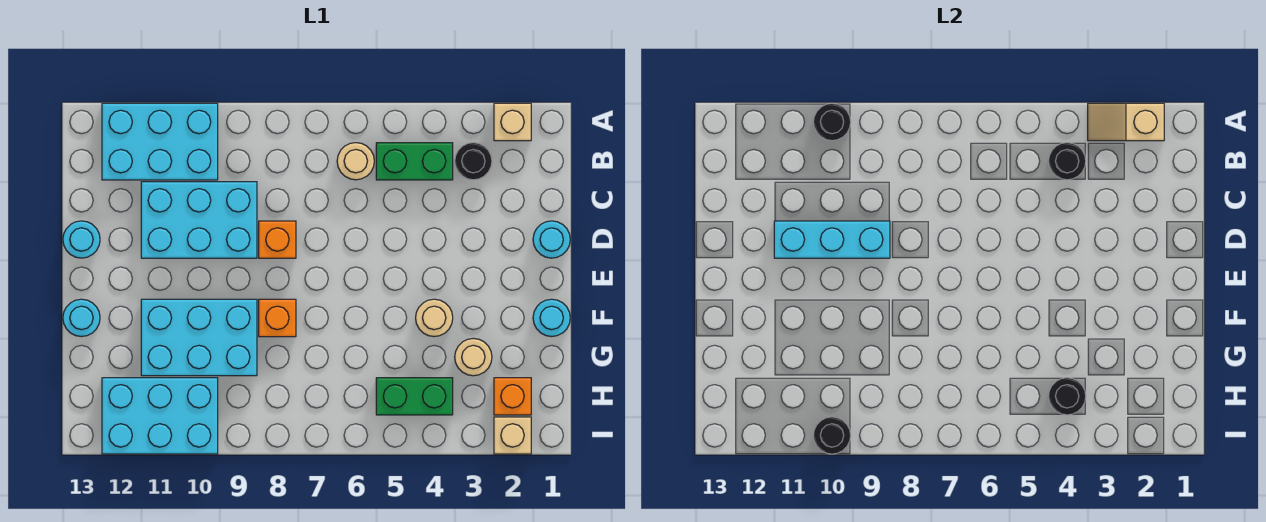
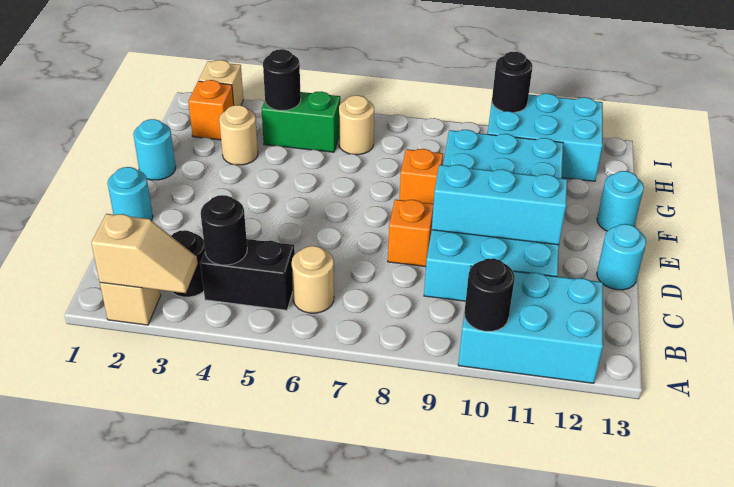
green brick B4:B5 level 1 -> black brick B4:B5 level 1
tan round brick F4 level 1 -> tan round brick H6 level 1

